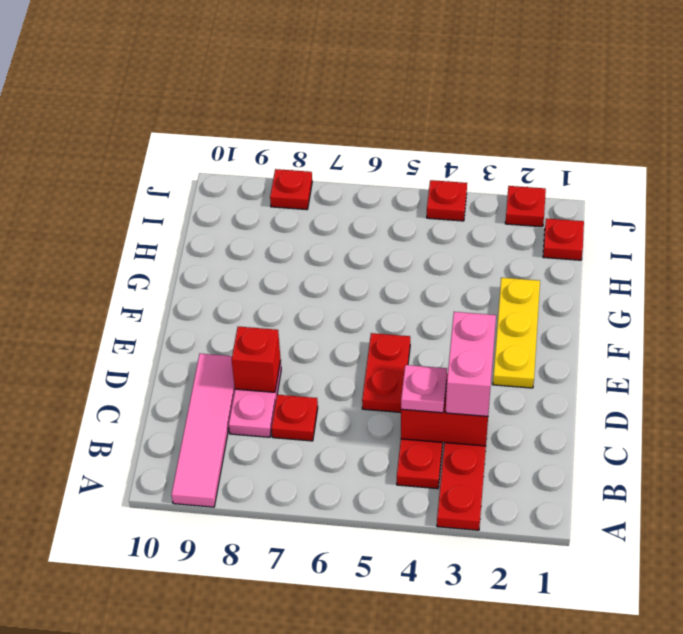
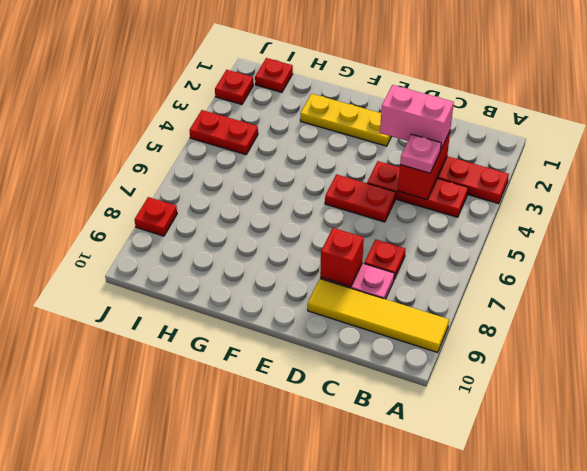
pink tile A9:D9 level 1 -> yellow tile A9:D9 level 1
red plate J4 level 1 -> red plate I4:J4 level 1

